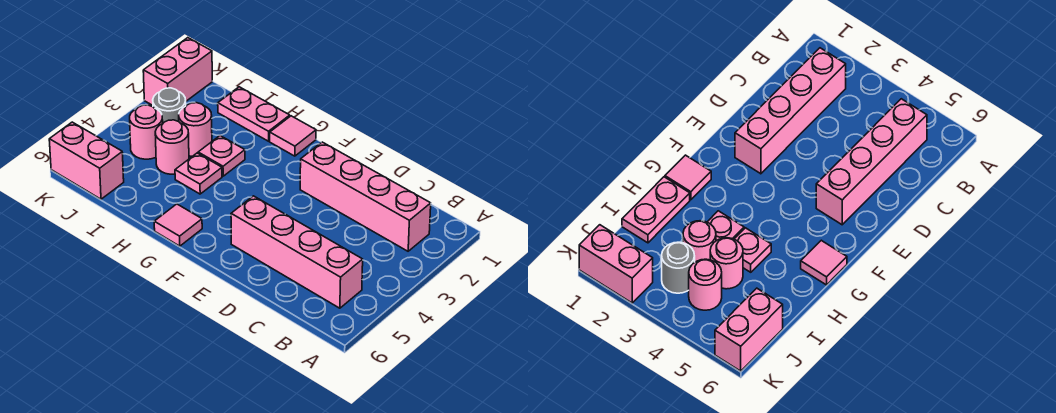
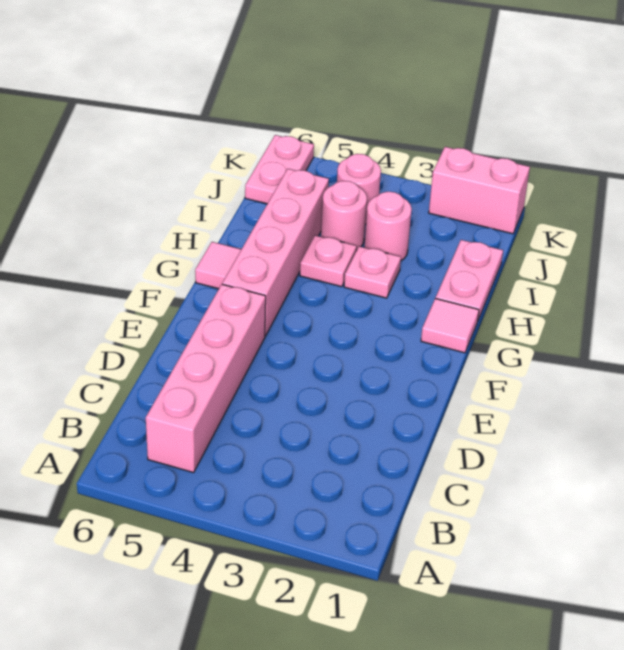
pink brick B2:E2 level 1 -> pink brick F5:I5 level 1
grey round brick J3 level 1 -> none
pink brick J6:K6 level 1 -> pink plate J6:K6 level 1

